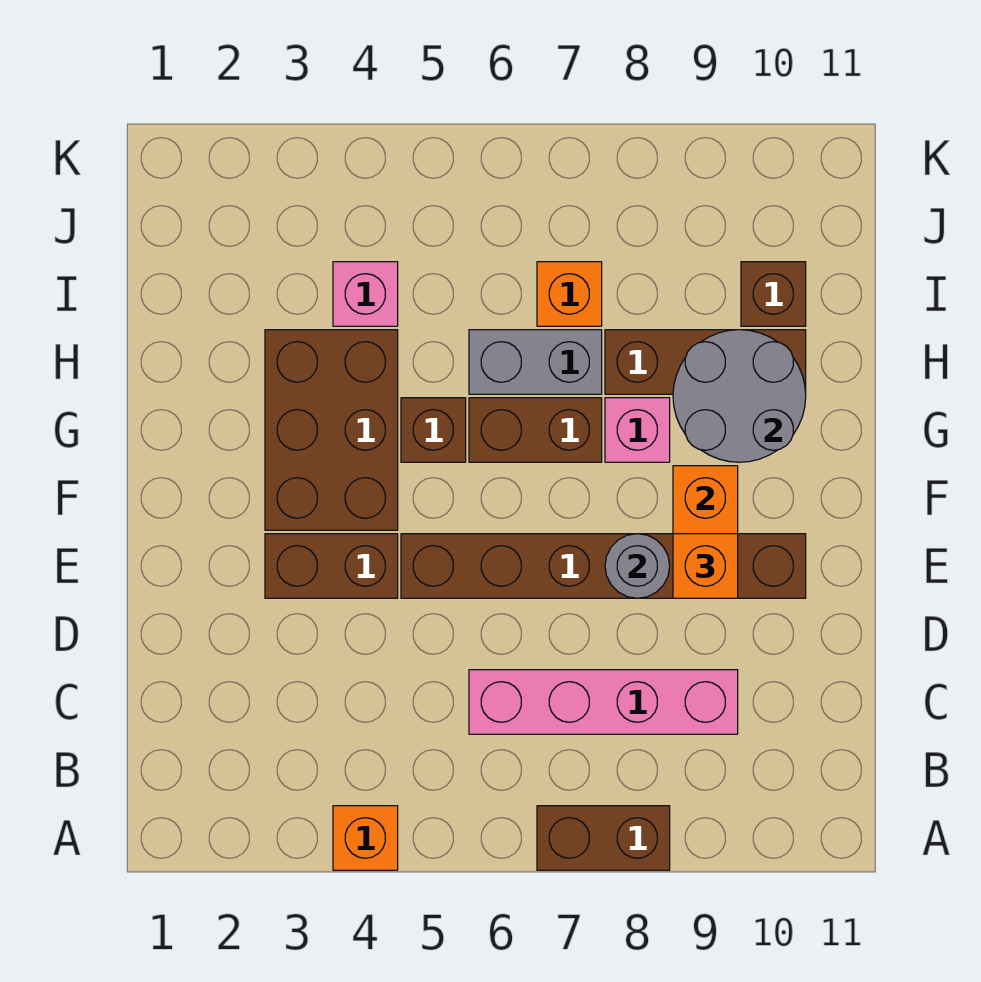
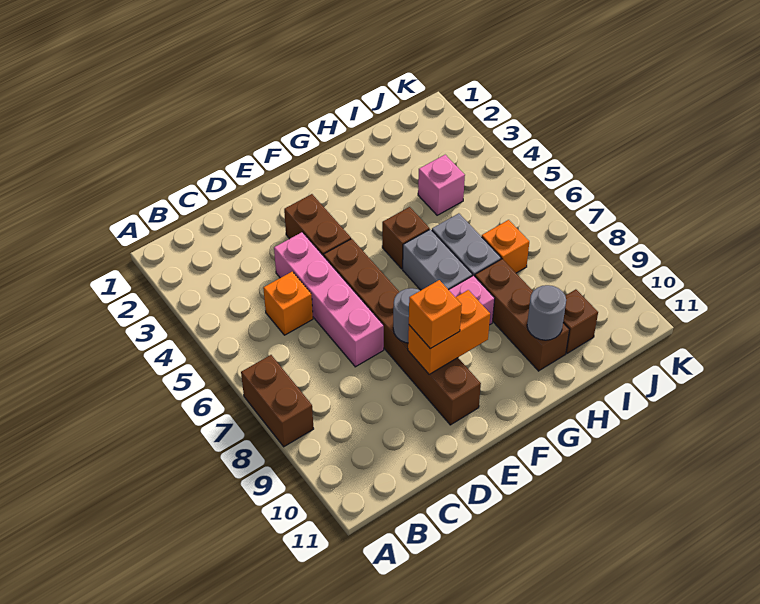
orange brick A4 level 1 -> orange brick C5 level 1
pink brick C6:C9 level 1 -> pink brick D4:D7 level 1
brown brick F3:H4 level 1 -> none
brown brick G6:G7 level 1 -> grey brick G6:G7 level 1
grey round brick G9:H10 level 2 -> grey round brick H10 level 2

